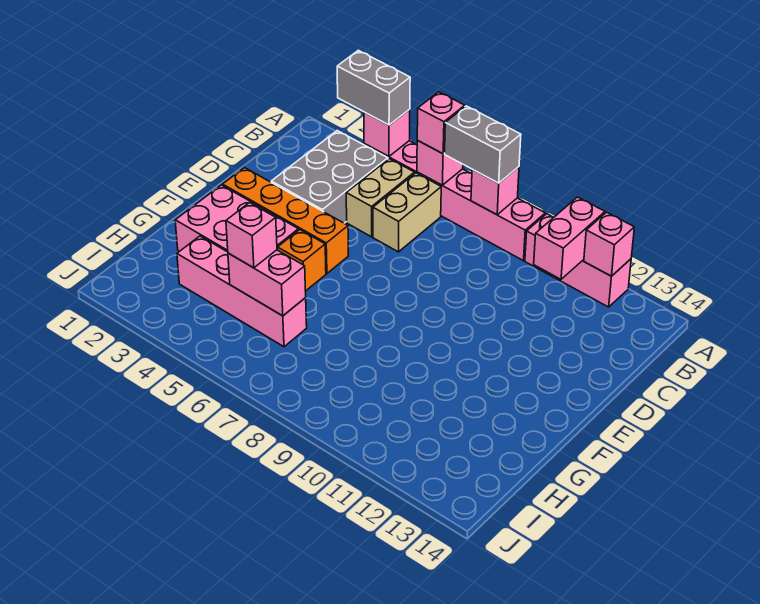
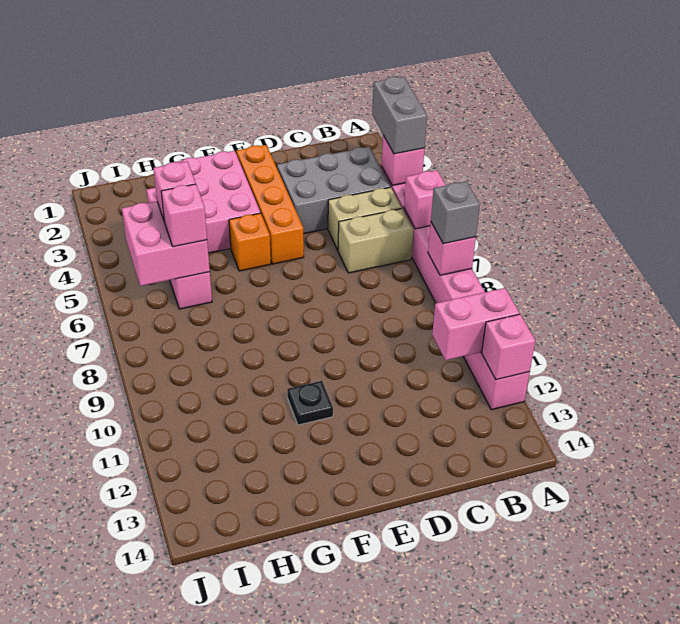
pink brick A6 level 3 -> pink brick H6 level 3
grey brick A7:A8 level 3 -> grey brick A8 level 3
none -> black plate F11 level 1
pink brick H5:H6 level 2 -> pink brick H5:I6 level 2

